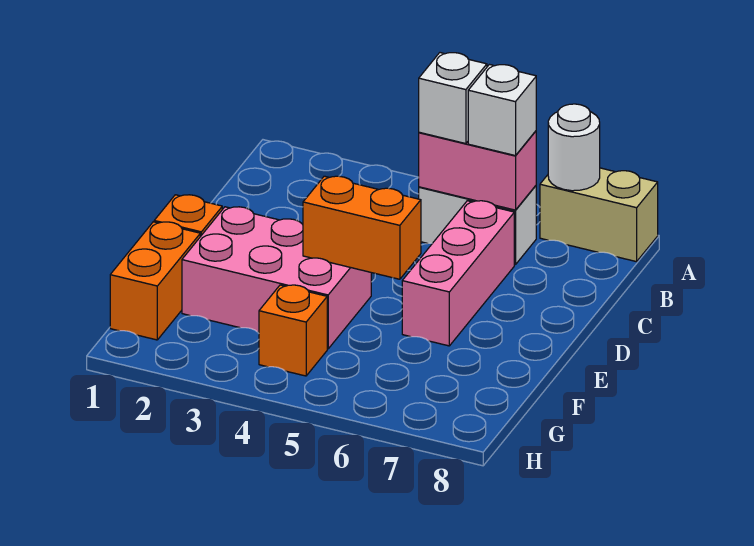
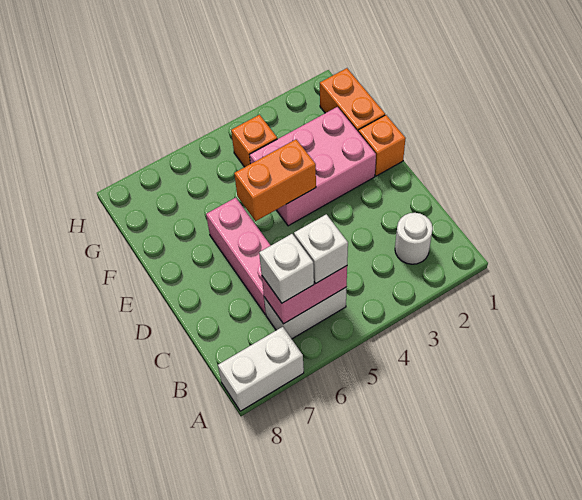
tan brick A7:A8 level 1 -> white brick A7:A8 level 1
white round brick A7 level 2 -> white round brick B2 level 1

